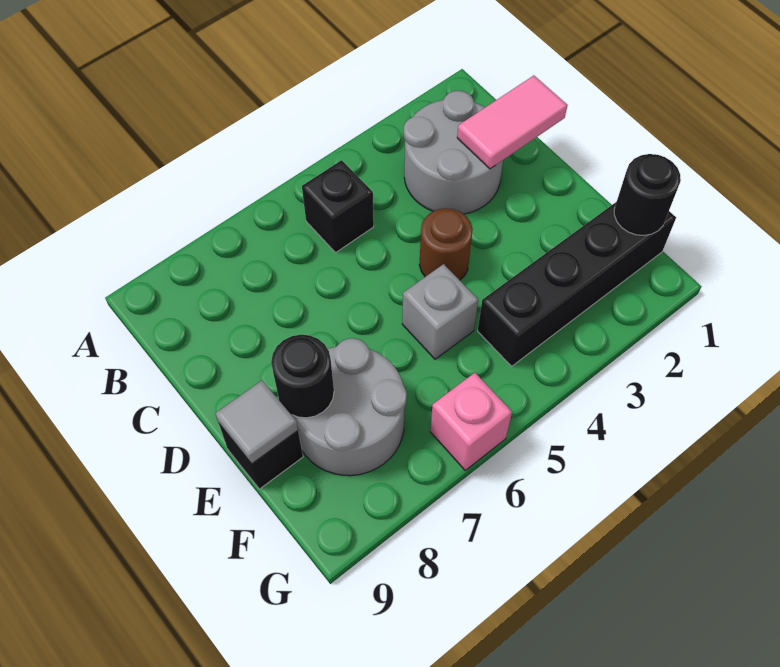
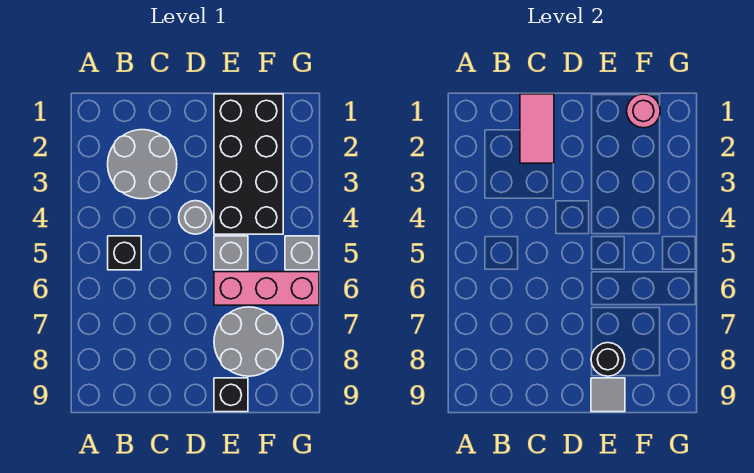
brown round brick D4 level 1 -> grey round brick D4 level 1
black brick F1:F4 level 1 -> black brick E1:F4 level 1
black round brick F1 level 2 -> pink round brick F1 level 2
none -> grey brick G5 level 1
pink brick G6 level 1 -> pink brick E6:G6 level 1

